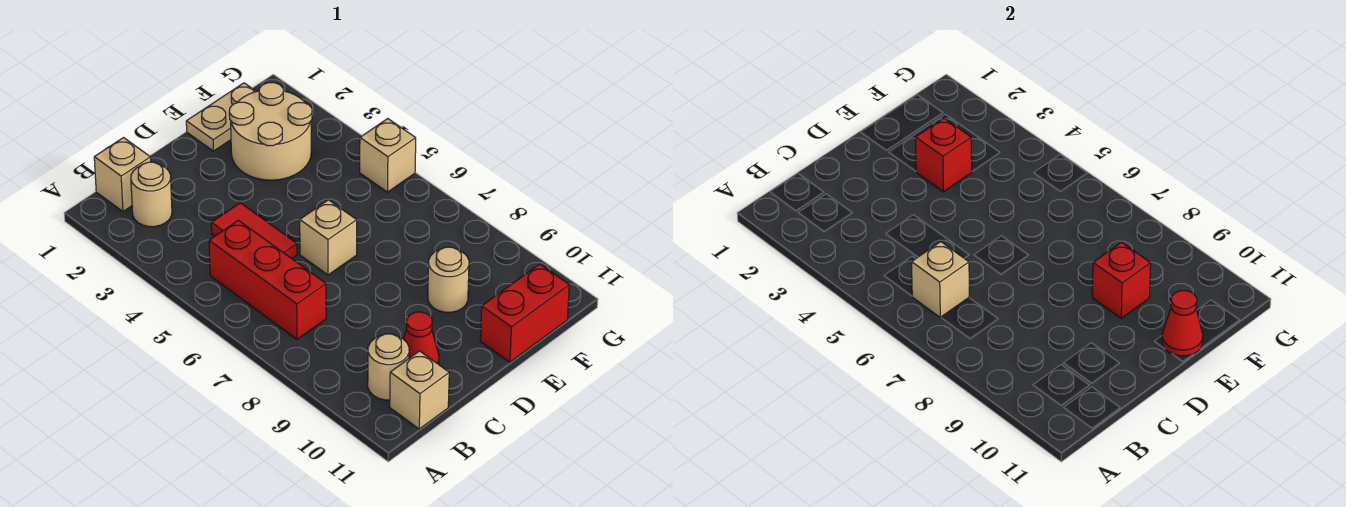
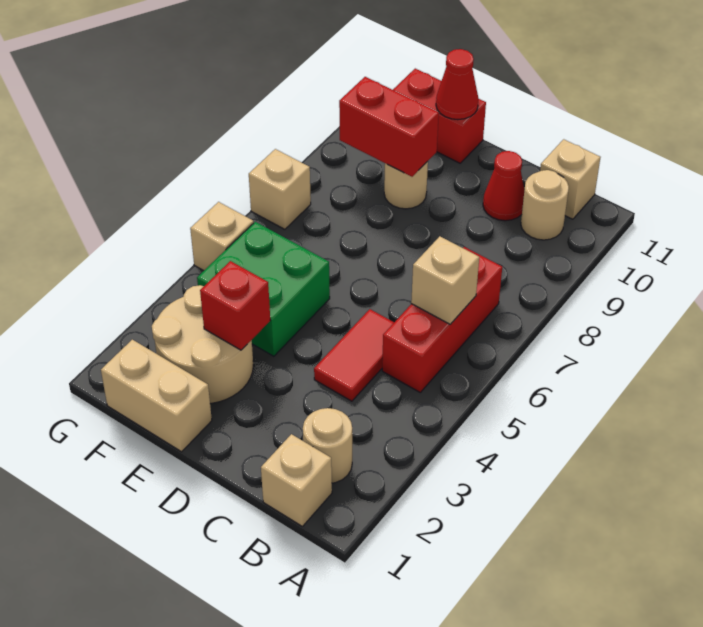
tan brick D6 level 1 -> tan brick G7 level 1
tan plate E1:F1 level 1 -> tan brick E1:F1 level 1
none -> green brick E4:F5 level 1
red brick E9 level 2 -> red brick E9:F9 level 2

